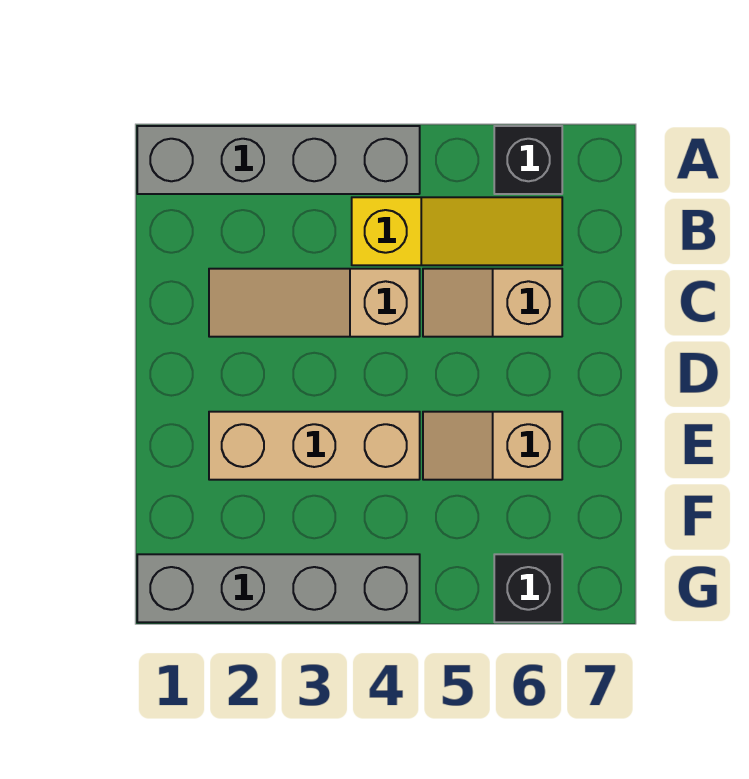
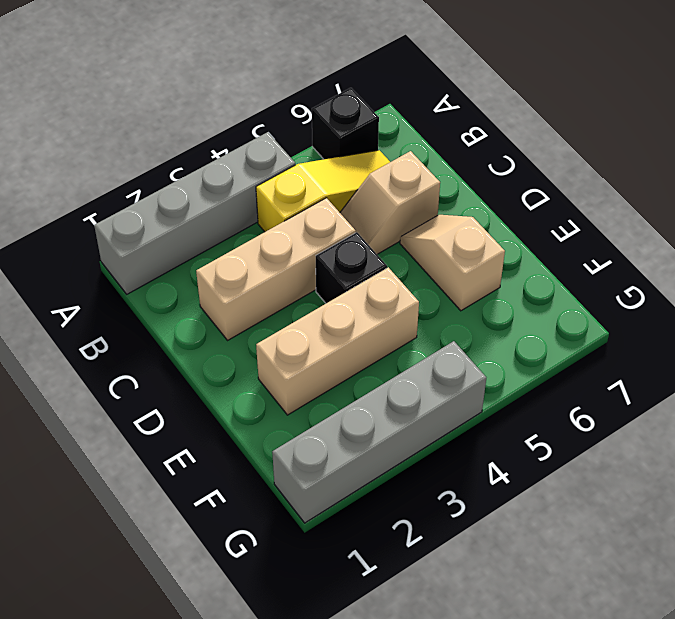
tan slope C2:C4 level 1 top 4 -> tan brick C2:C4 level 1
tan slope E5:E6 level 1 top 6 -> tan slope D6:E6 level 1 top E
black brick G6 level 1 -> black brick D4 level 1

